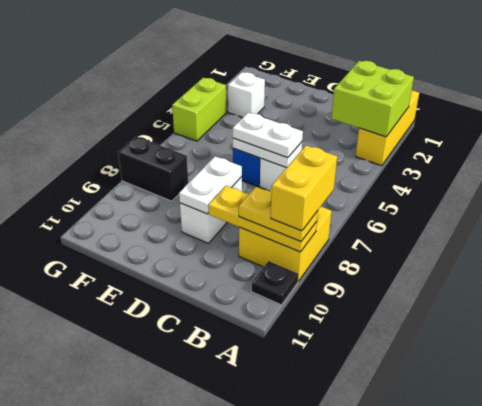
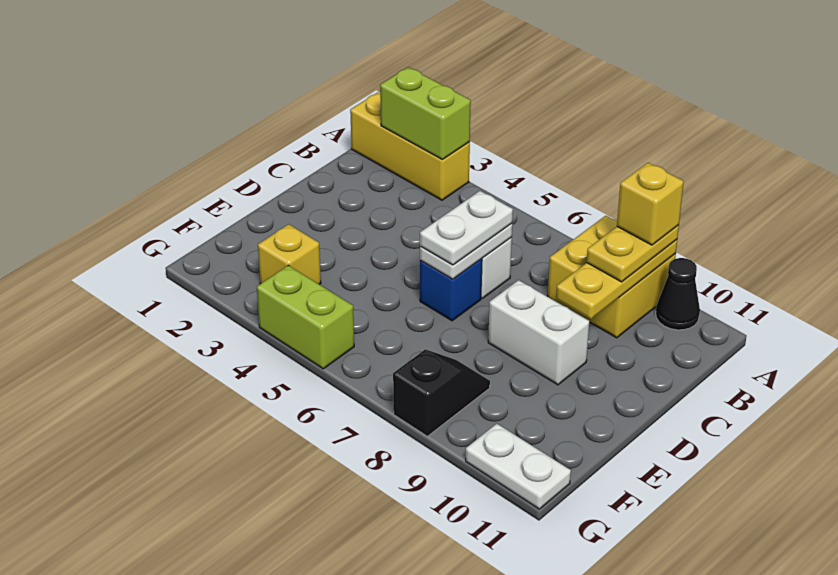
lime brick A2:B3 level 2 -> lime brick A2:A3 level 2
yellow brick A8:A9 level 4 -> yellow brick A9 level 4
black plate A10 level 1 -> black cone A10 level 1
white plate D8:D9 level 2 -> white plate G10:G11 level 1
white brick F3 level 1 -> yellow brick F3 level 1
black brick F8:G8 level 1 -> black slope F8:G8 level 1 top G

